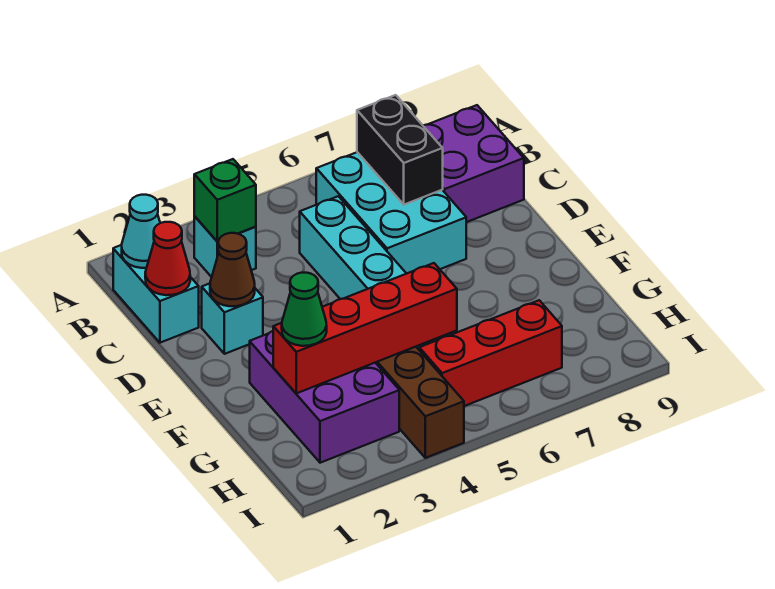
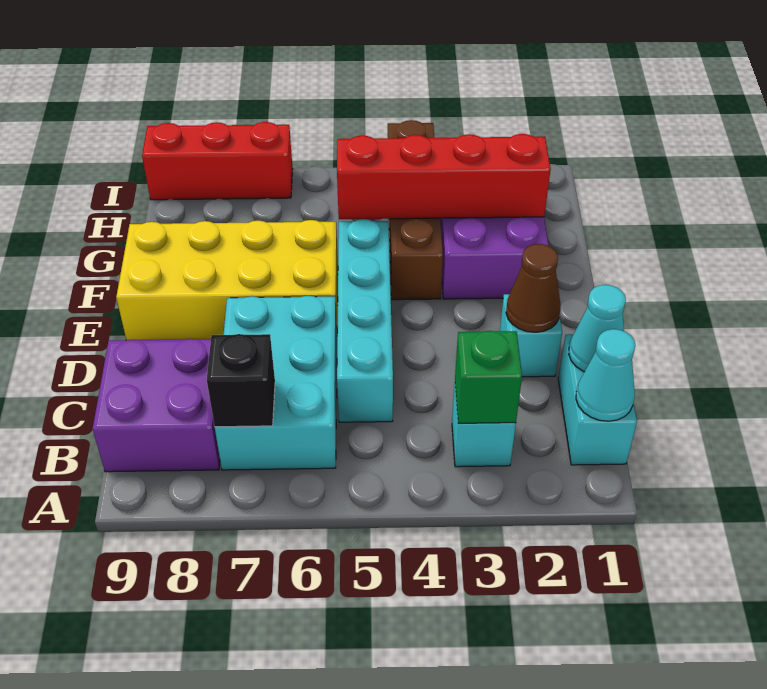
black brick B7:C7 level 2 -> black brick B7 level 2
red cone C1 level 2 -> cyan cone C1 level 2
none -> yellow brick E6:F9 level 1
green cone G2 level 3 -> none
red brick H5:H7 level 1 -> red brick I7:I9 level 1

